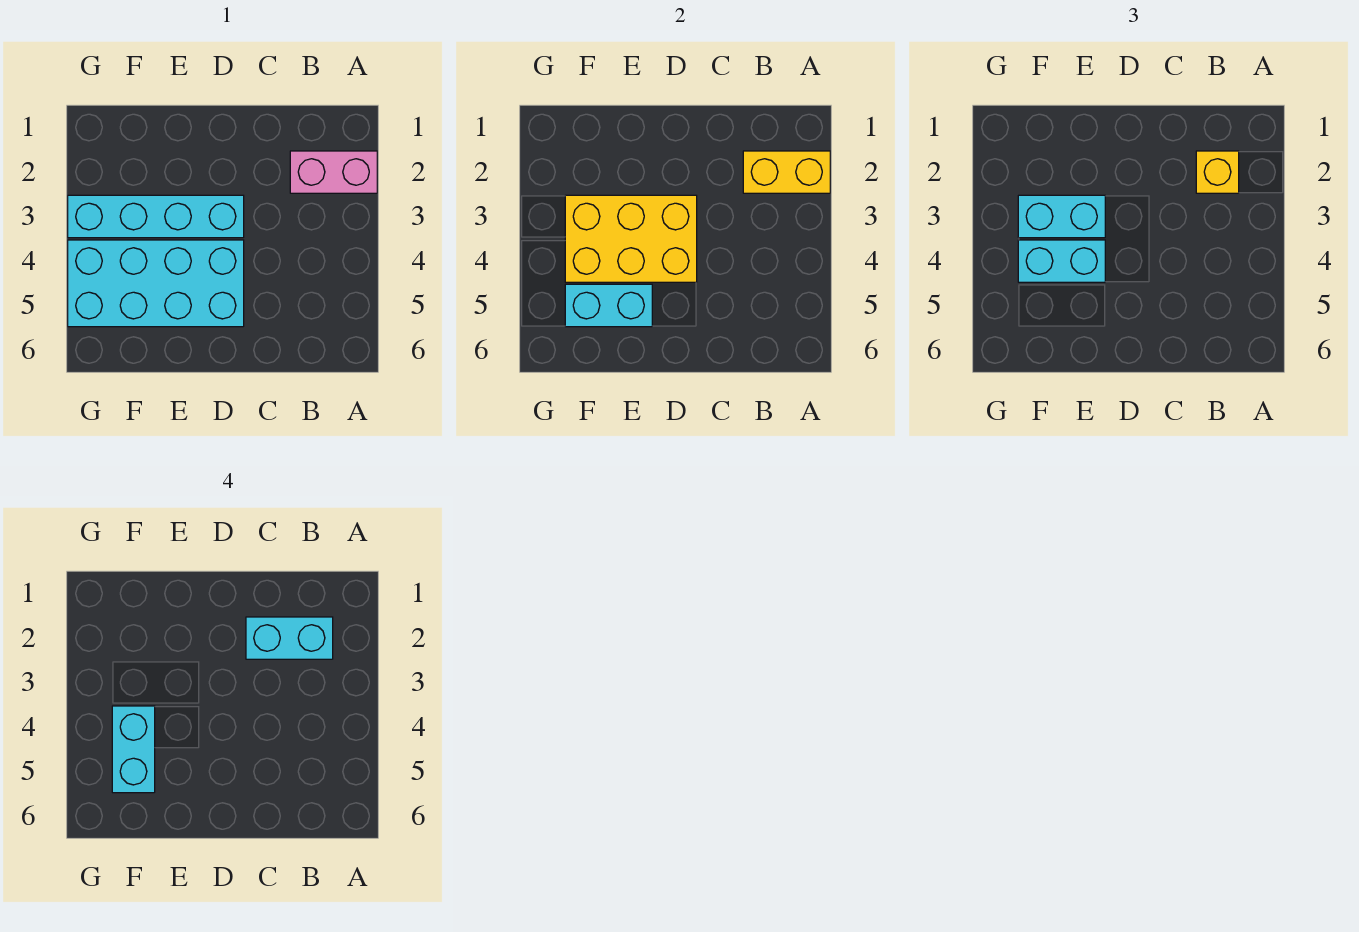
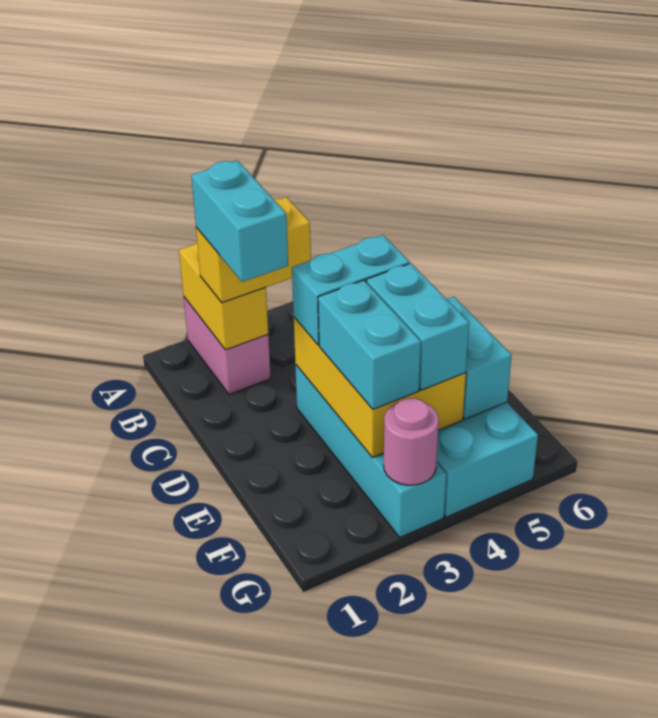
yellow brick B2 level 3 -> yellow brick B2:B3 level 3
cyan brick F4:F5 level 4 -> cyan brick D3:D4 level 3
none -> pink round brick G3 level 2

